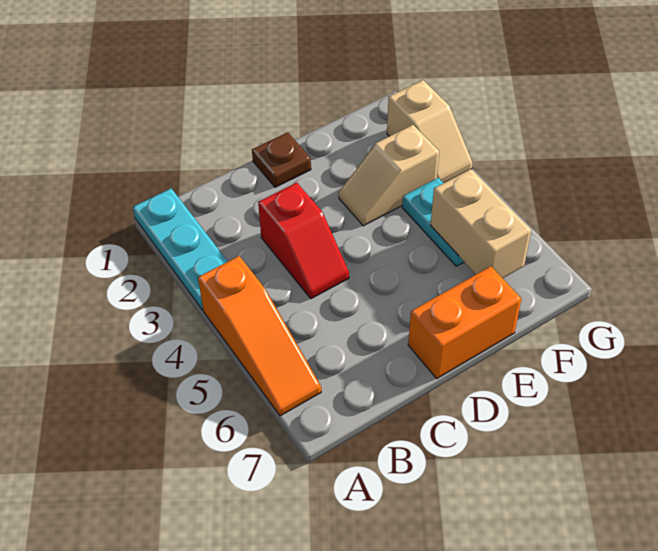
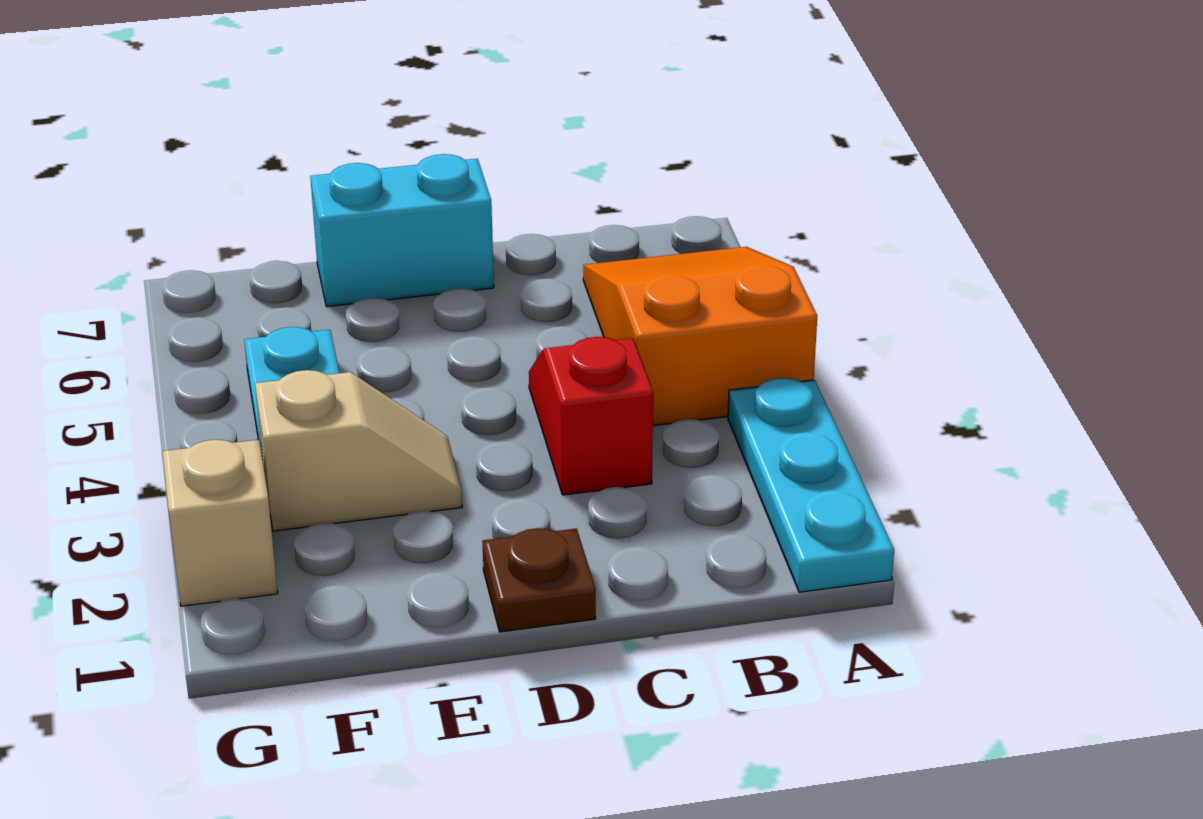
orange slope A4:A6 level 1 top 4 -> orange slope A4:B6 level 1 top 4
orange brick D7:E7 level 1 -> cyan brick D7:E7 level 1
tan brick F5:F6 level 2 -> none

